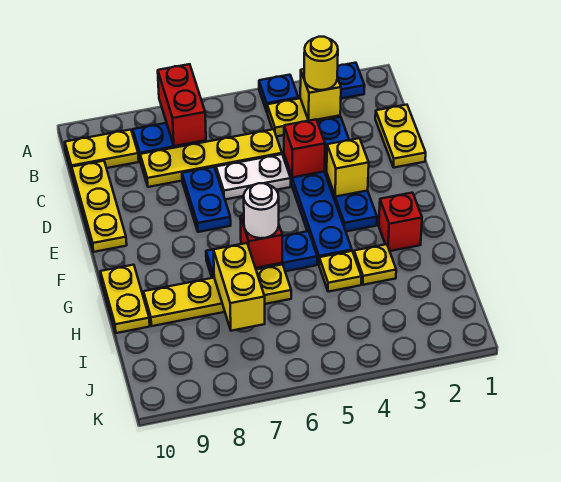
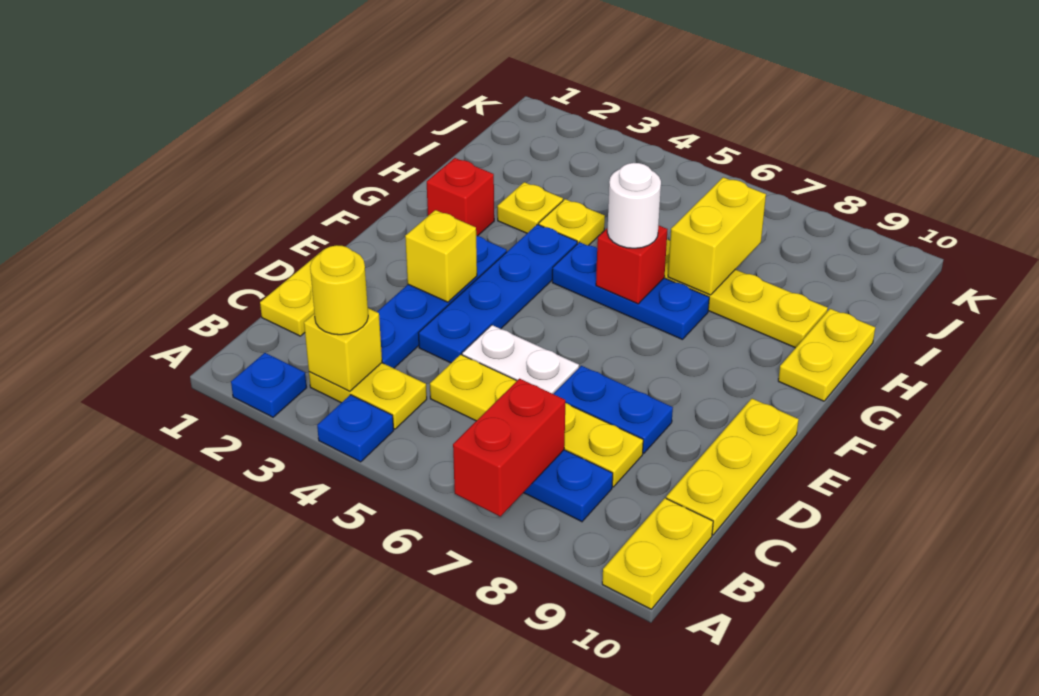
yellow plate B9:B10 level 1 -> yellow plate A10:B10 level 1
red brick D4 level 2 -> none
blue plate D7:E7 level 1 -> blue plate D7:D8 level 1

